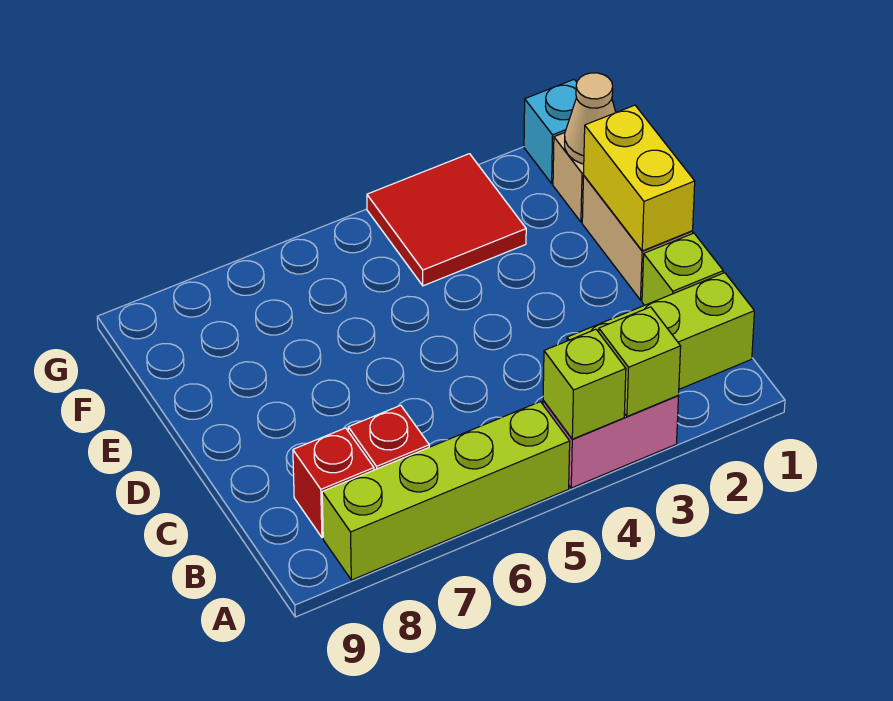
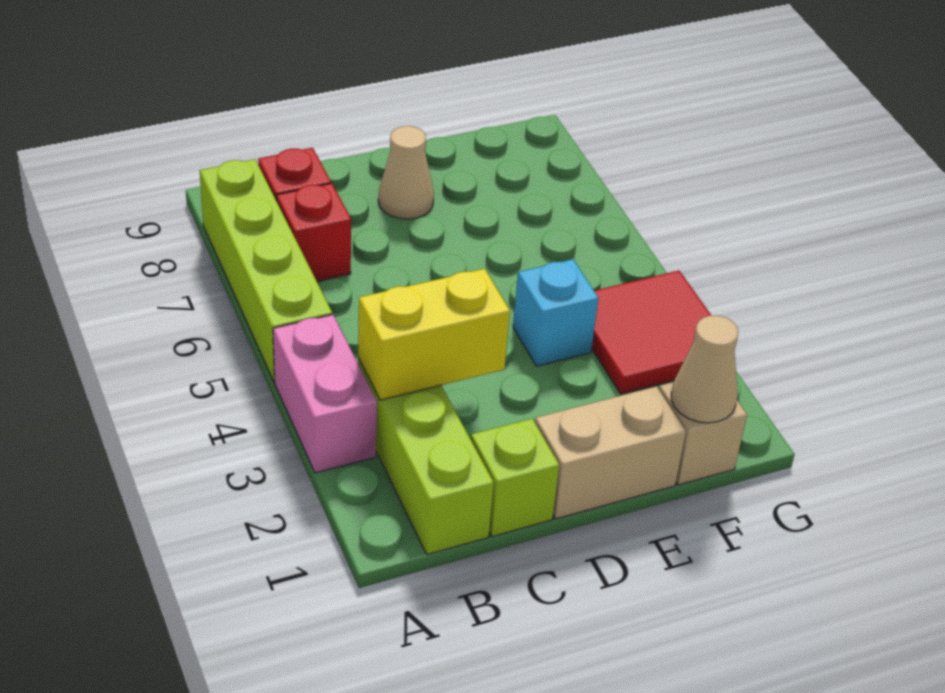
lime brick A3 level 2 -> none
lime brick A4 level 2 -> none
yellow brick D1:E1 level 2 -> yellow brick B3:C3 level 2
none -> tan cone D8 level 1
cyan brick G1 level 1 -> cyan brick E4 level 1

